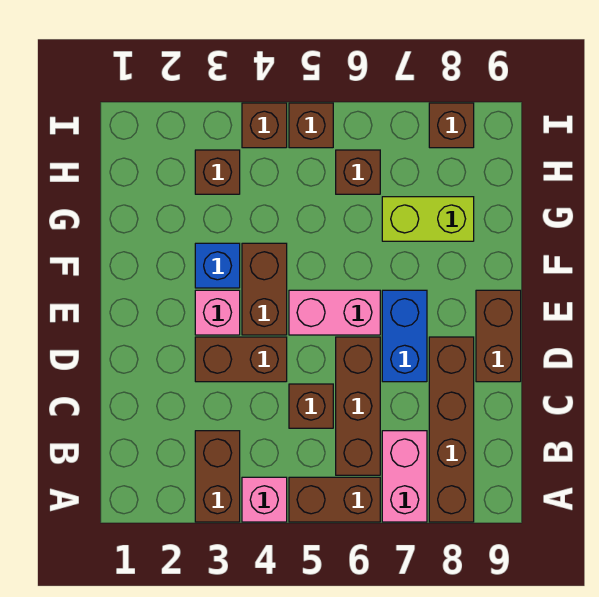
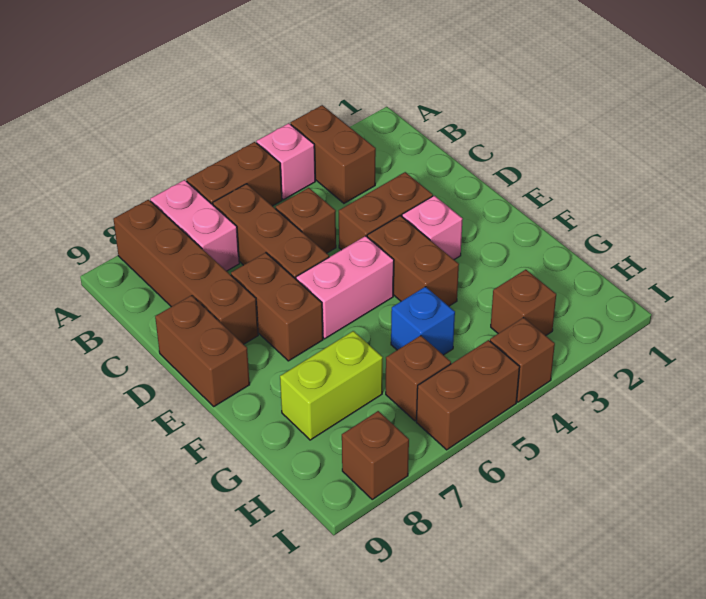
blue brick D7:E7 level 1 -> brown brick D7:E7 level 1
blue brick F3 level 1 -> blue brick G5 level 1
brown brick I5 level 1 -> brown brick I5:I6 level 1

